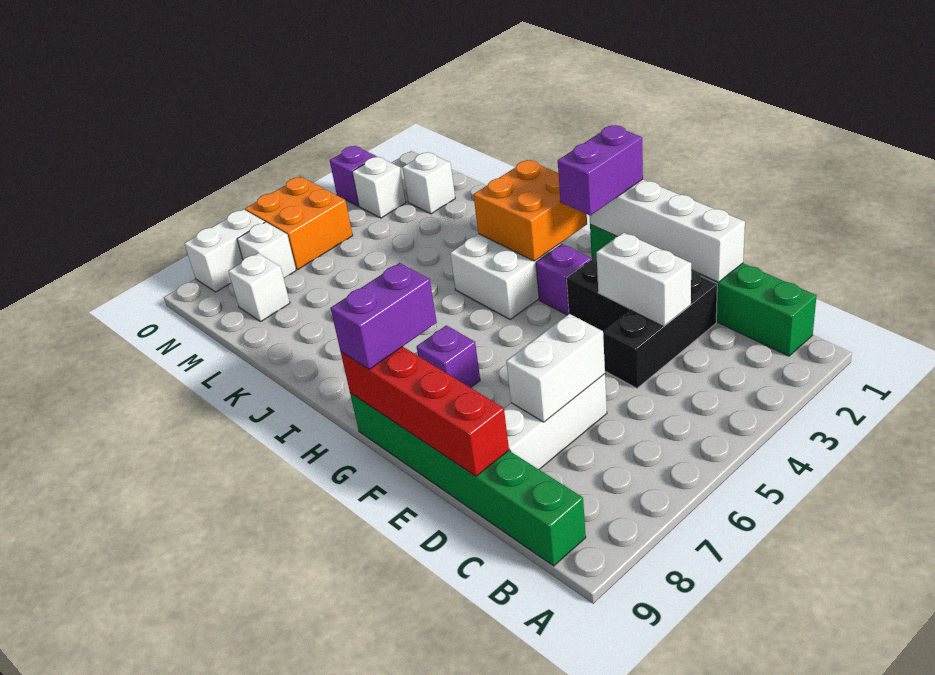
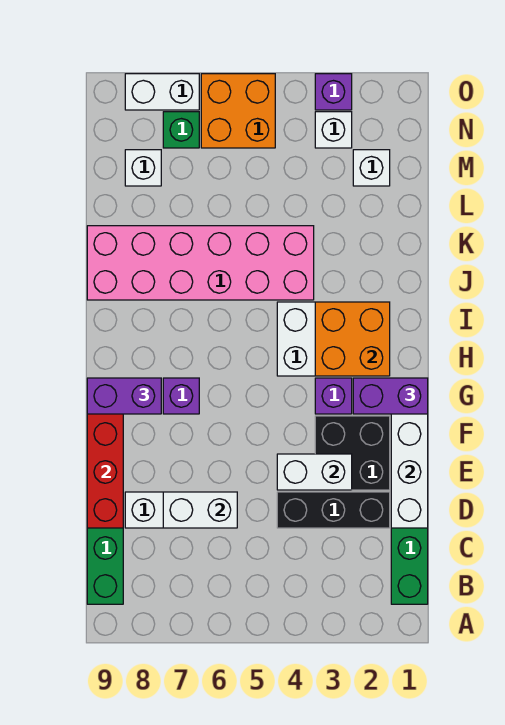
white brick D3:E3 level 2 -> white brick E3:E4 level 2
none -> pink brick J4:K9 level 1
white brick N7 level 1 -> green brick N7 level 1

